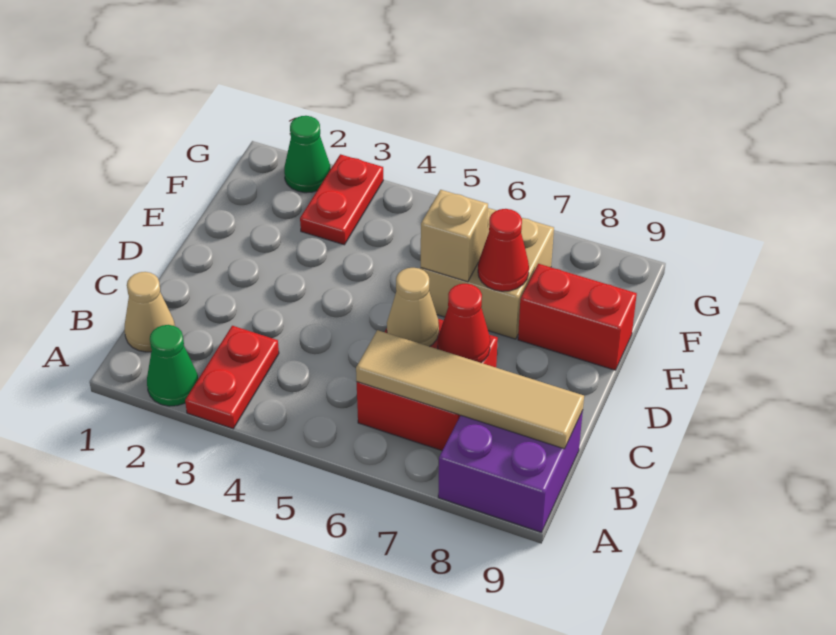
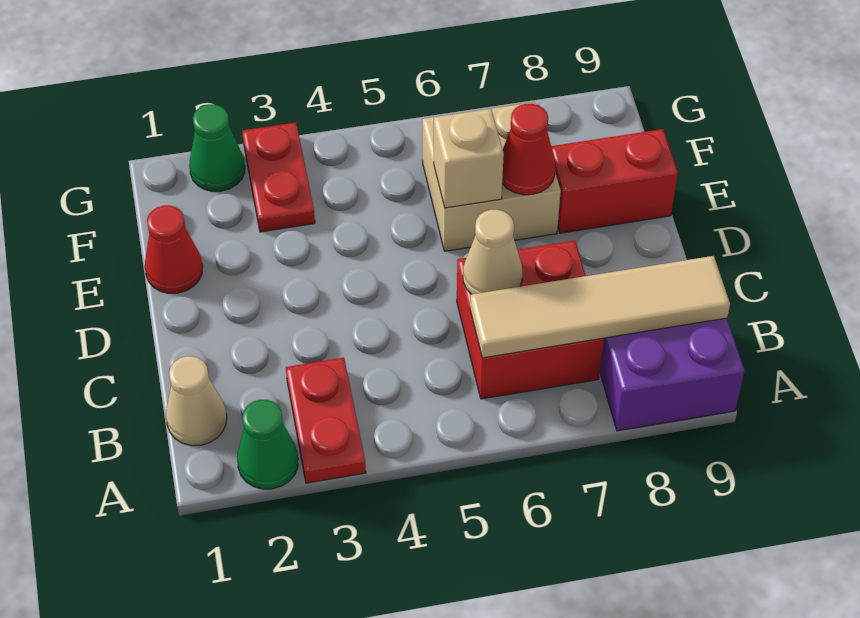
red cone C7 level 2 -> red cone E1 level 1

